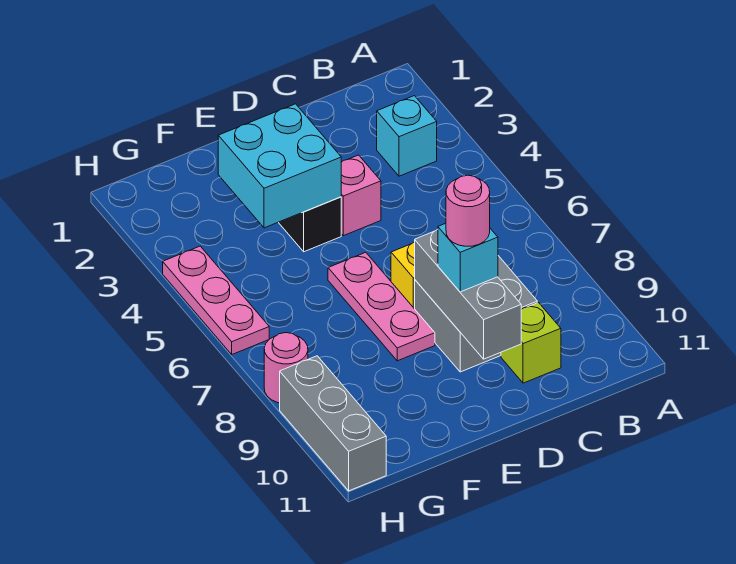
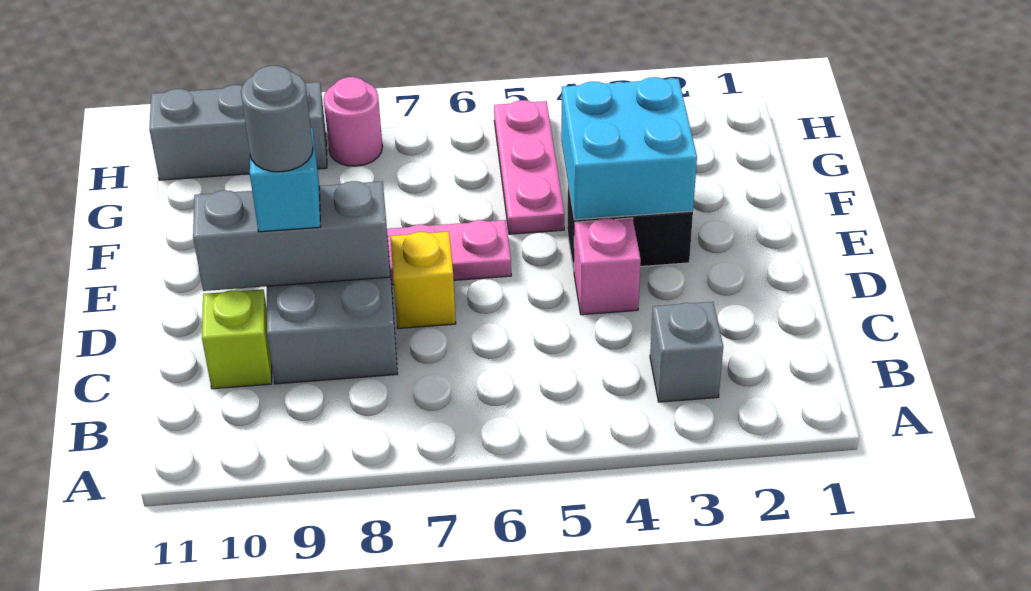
cyan brick B3 level 1 -> grey brick B3 level 1
pink round brick D9 level 4 -> grey round brick D9 level 4
pink plate H4:H6 level 1 -> pink plate F5:H5 level 1

